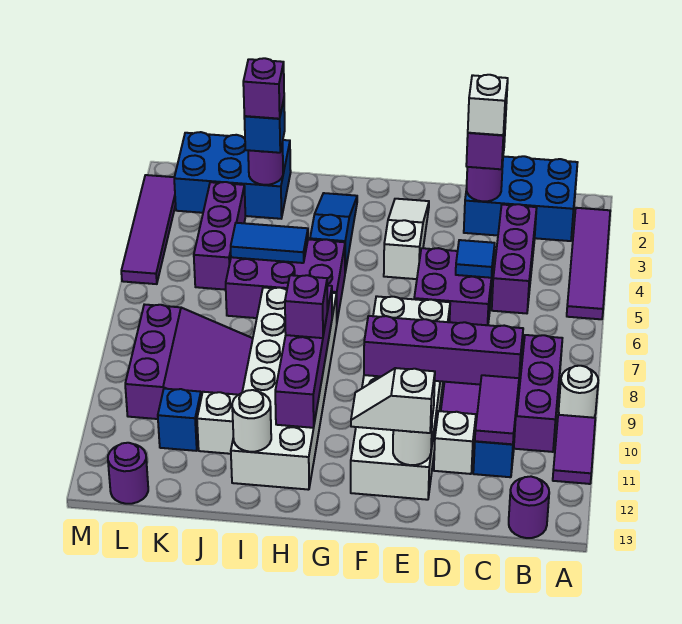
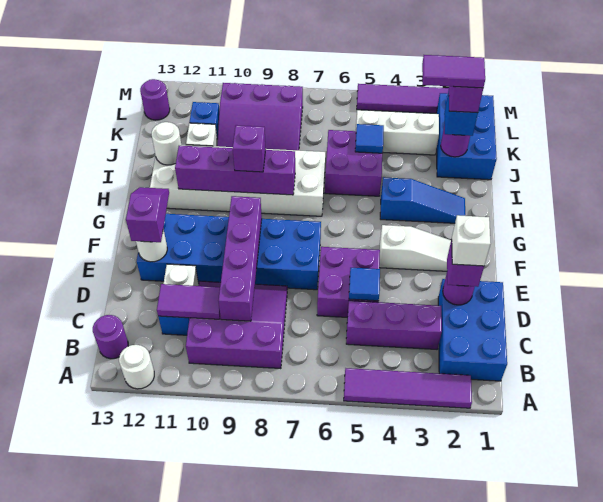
white round brick A9 level 1 -> white round brick A12 level 1
purple tile A10:A11 level 1 -> purple tile J2:J3 level 5
white brick E7:F12 level 1 -> blue brick E7:F12 level 1
white slope E12:F12 level 3 top E -> purple slope E12:F12 level 3 top E
purple brick H5:J6 level 1 -> purple brick I5:J6 level 1
blue tile I5:J5 level 2 -> blue tile J5 level 2
purple brick K3:K5 level 1 -> white brick K3:K5 level 1

